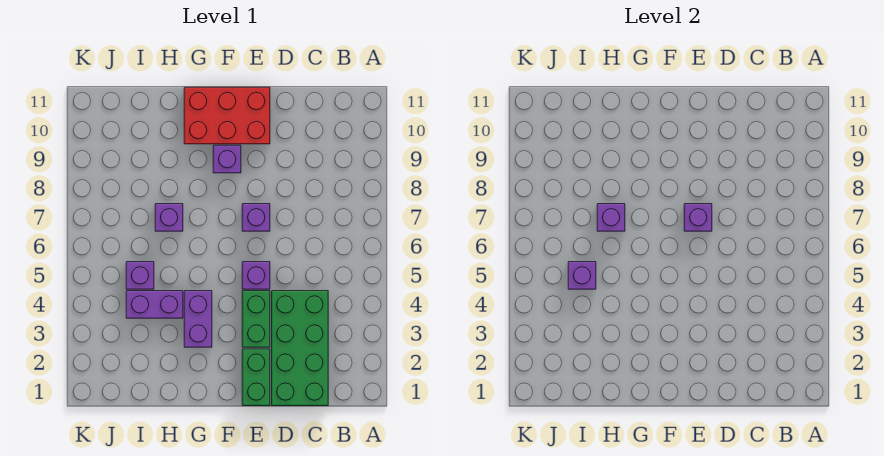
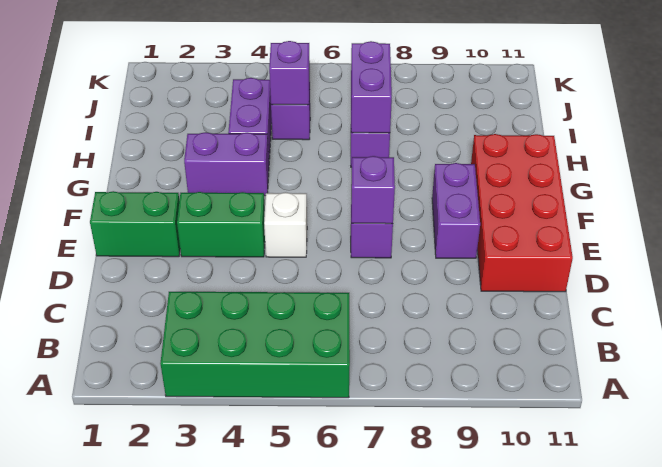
green brick C1:D4 level 1 -> green brick A3:B6 level 1
purple brick E5 level 1 -> white brick E5 level 1
red brick E10:G11 level 1 -> red brick D10:G11 level 1
purple brick F9 level 1 -> purple brick E9:F9 level 1
purple brick H7 level 2 -> purple brick H7:I7 level 2

